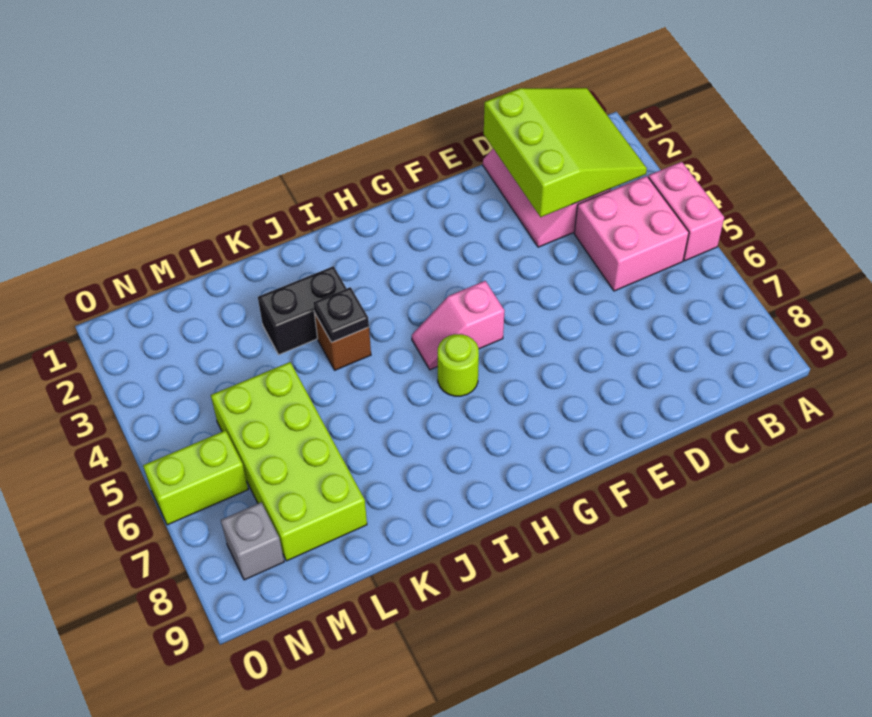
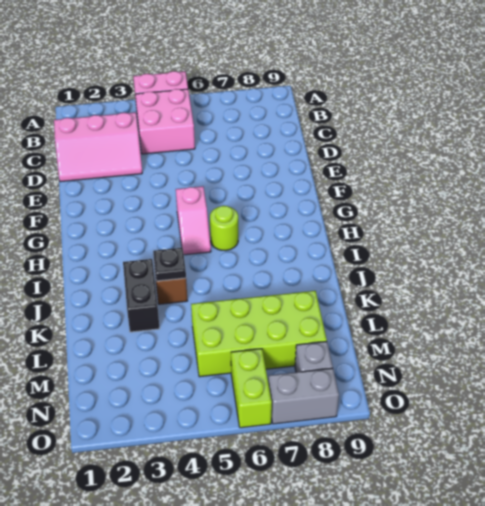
lime slope B1:D3 level 2 top D -> none
none -> grey brick O7:O8 level 1

